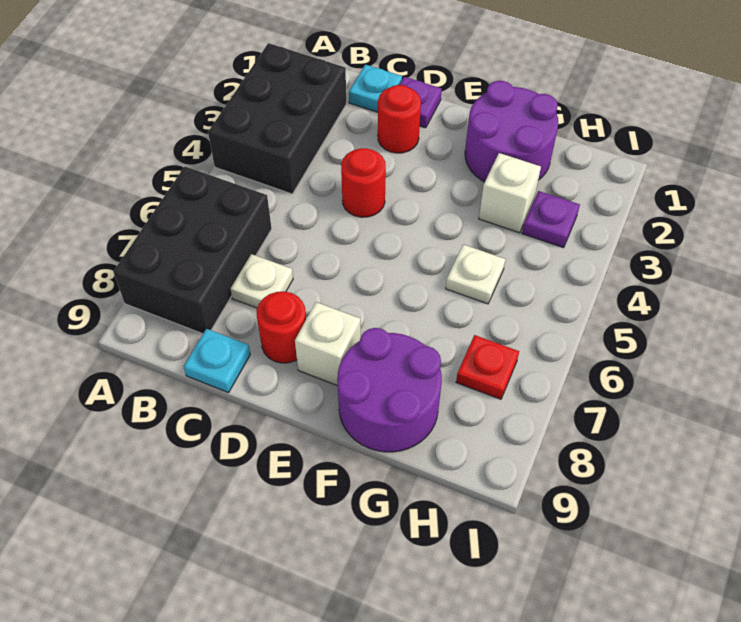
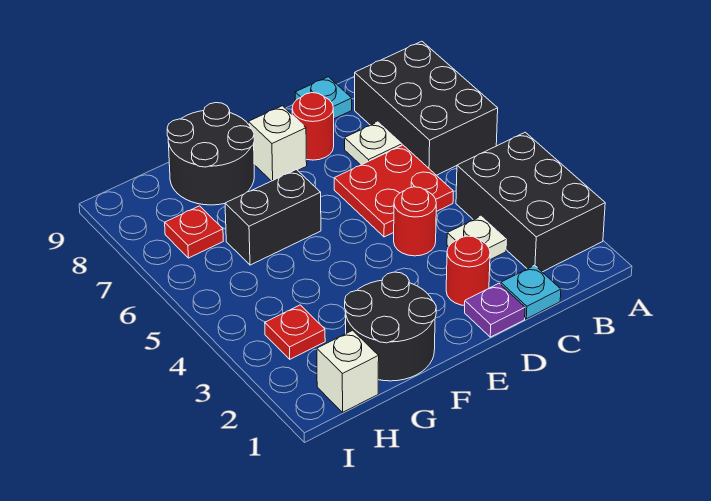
none -> red plate C5:D6 level 1
purple round brick F1:G2 level 1 -> black round brick F1:G2 level 1
none -> black brick F6:G6 level 1
purple round brick F8:G9 level 1 -> black round brick F8:G9 level 1
white brick G3 level 1 -> white brick H1 level 1
white plate G5 level 1 -> white plate C3 level 1
purple plate H3 level 1 -> red plate H3 level 1

